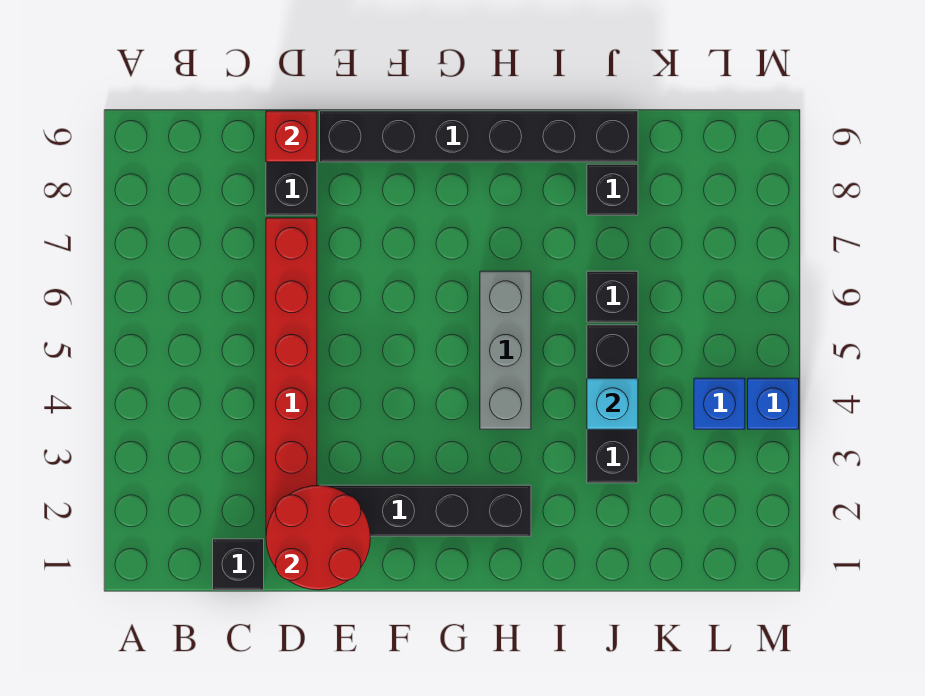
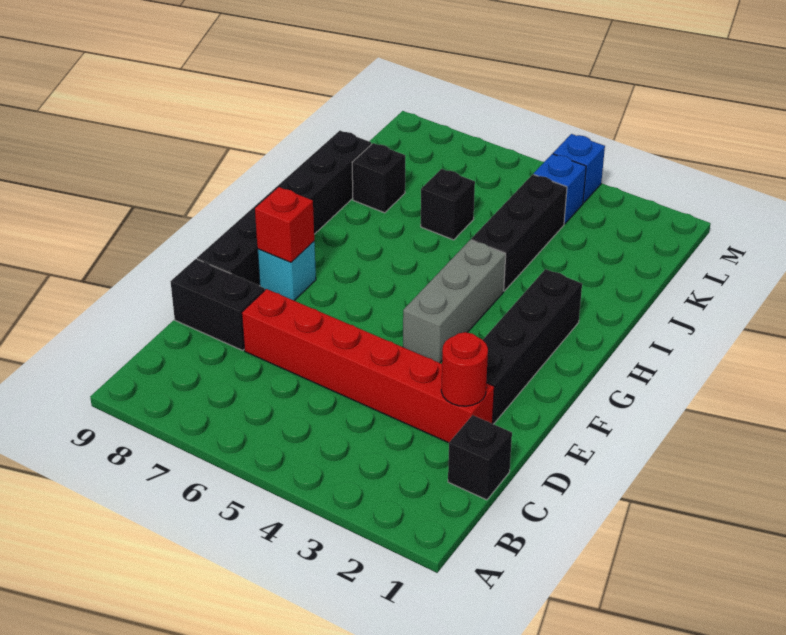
red round brick D1:E2 level 2 -> red round brick D2 level 2
red brick D9 level 2 -> red brick F8 level 2
grey brick H4:H6 level 1 -> grey brick F4:H4 level 1
black brick J3:J5 level 1 -> black brick I4:K4 level 1
cyan brick J4 level 2 -> cyan brick F8 level 1

